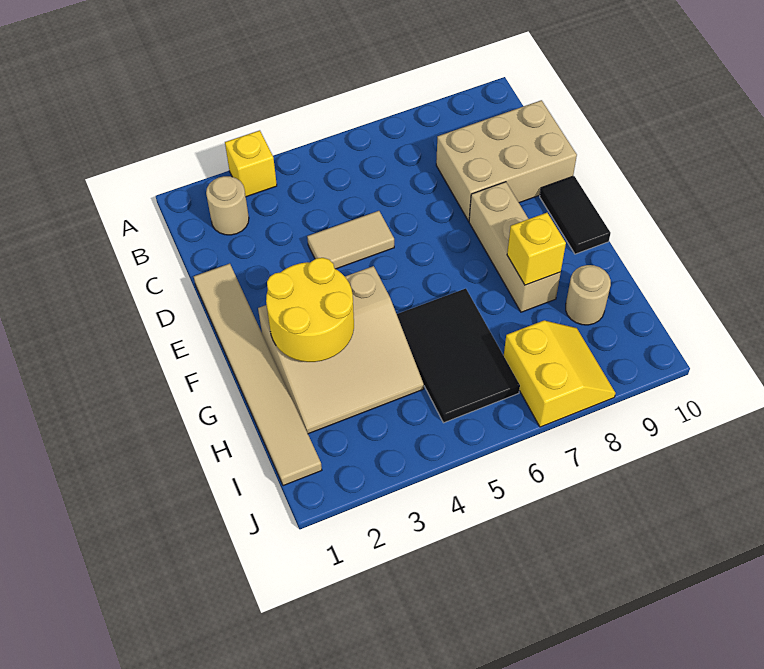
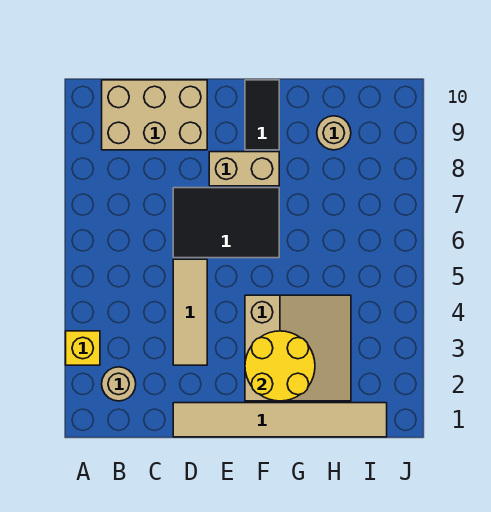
tan brick C8:D10 level 1 -> tan brick B9:D10 level 1
tan tile D4:D5 level 1 -> tan tile D3:D5 level 1
tan brick E8:G8 level 1 -> tan brick E8:F8 level 1
black tile E10:F10 level 1 -> black tile F9:F10 level 1
black tile G5:I6 level 1 -> black tile D6:F7 level 1
yellow brick G8 level 2 -> none
yellow slope I7:J8 level 1 top 7 -> none

